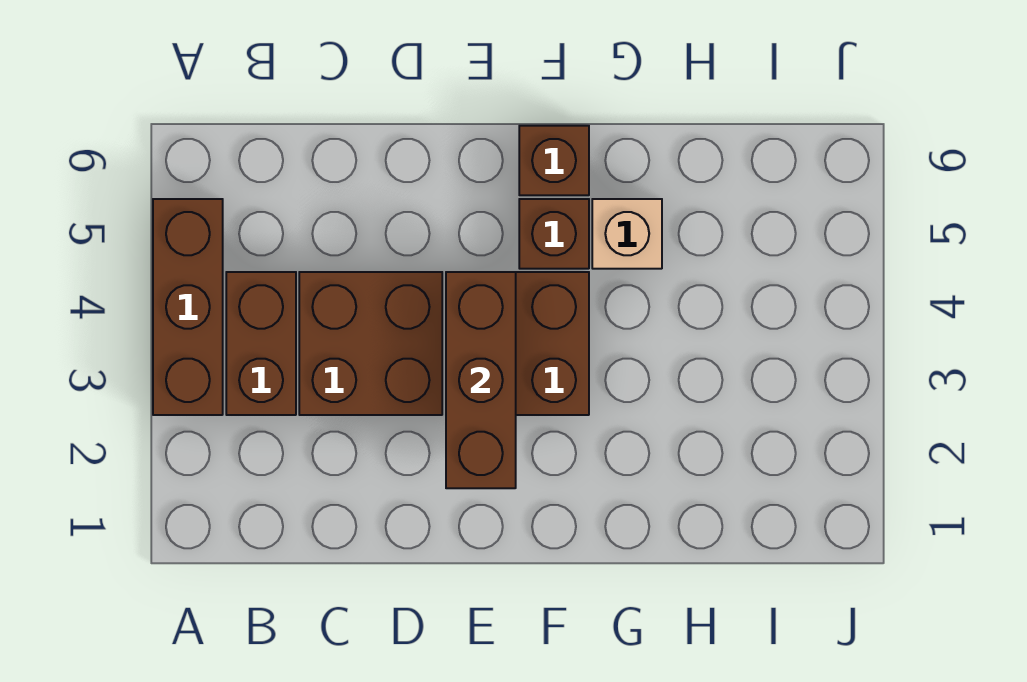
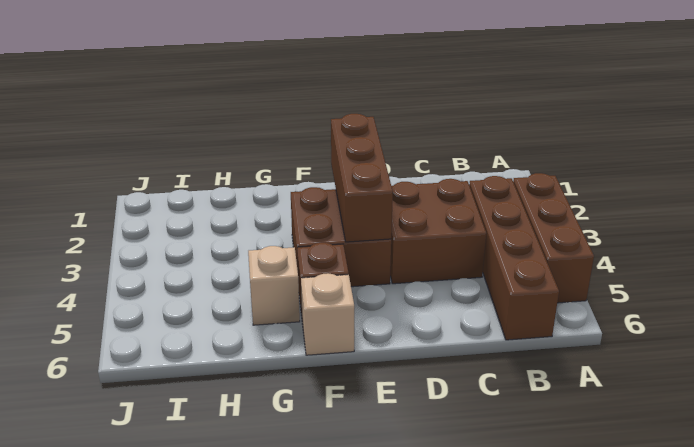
brown brick B3:B4 level 1 -> brown brick B3:B6 level 1
brown brick F6 level 1 -> tan brick F6 level 1

